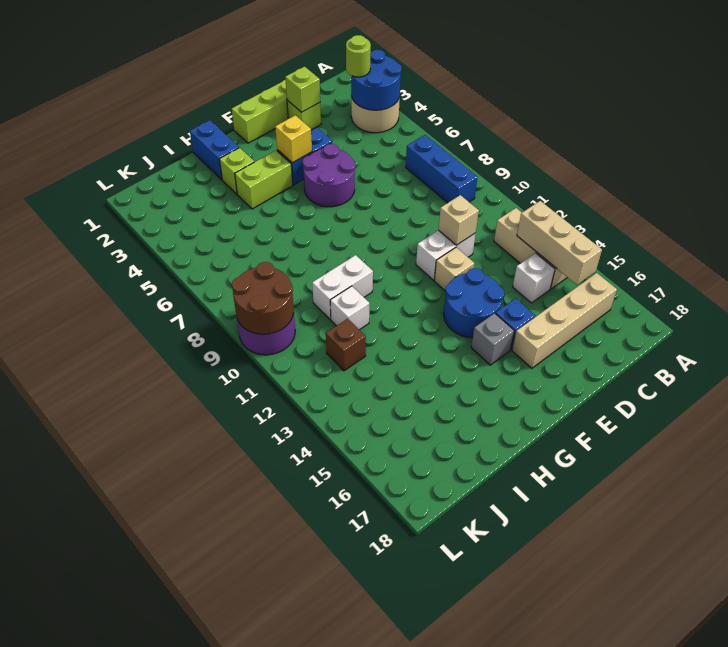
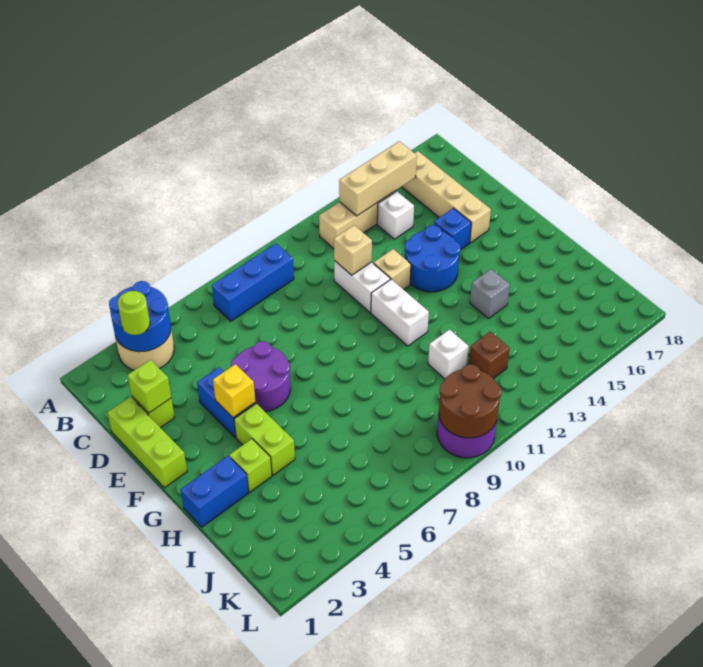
grey brick F15 level 1 -> grey brick H14 level 1
white brick H10:I10 level 1 -> white brick F11:G11 level 1

